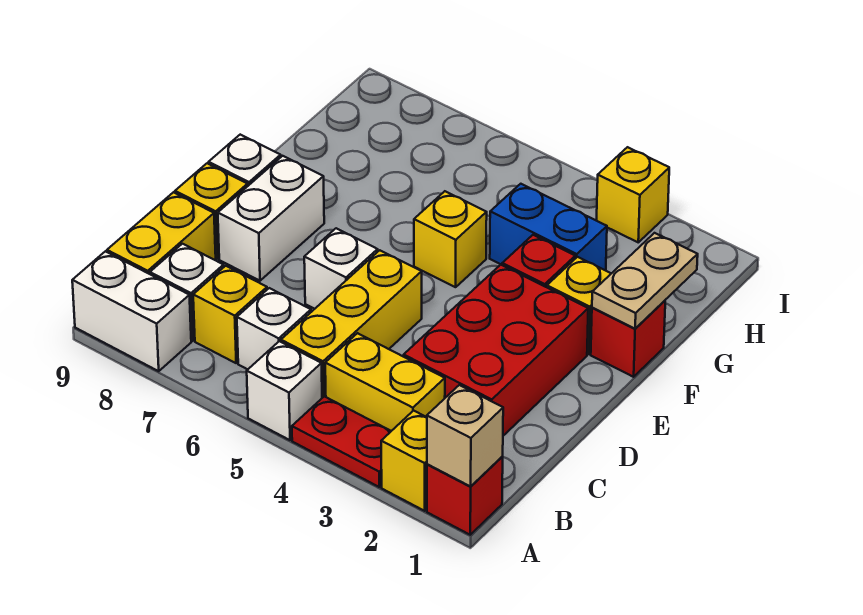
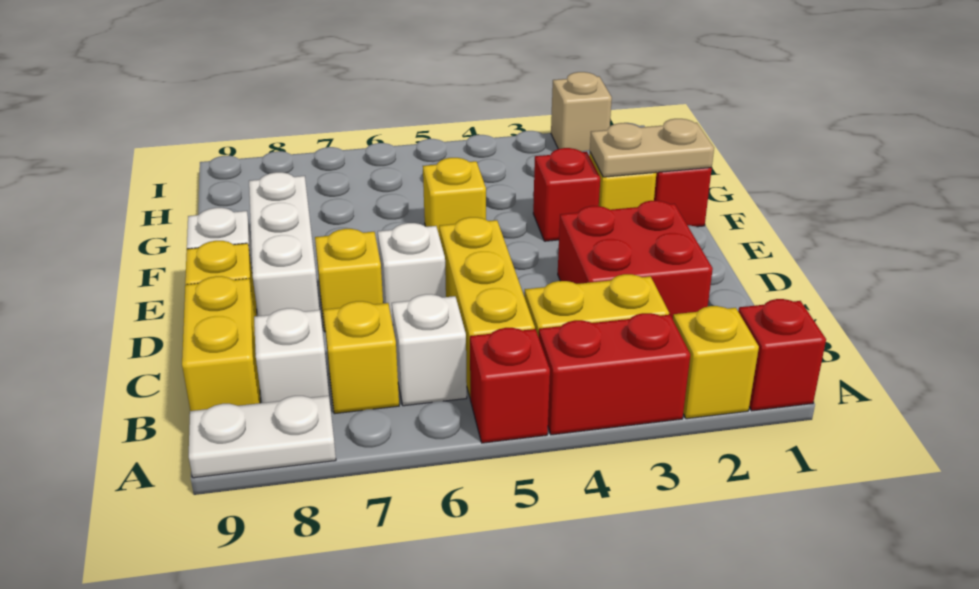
tan brick A1 level 2 -> tan brick I2 level 1
red plate A3:A4 level 1 -> red brick A3:A4 level 1
white brick A5 level 1 -> red brick A5 level 1
white brick A8:A9 level 1 -> white plate A8:A9 level 1
red brick C2:E3 level 1 -> red brick C2:D3 level 1
white brick D8:E8 level 1 -> white brick D8:F8 level 1
tan plate F1:G1 level 2 -> tan plate F1:F2 level 2
blue brick G3:G4 level 1 -> none
yellow brick I3 level 1 -> yellow brick D7 level 1

